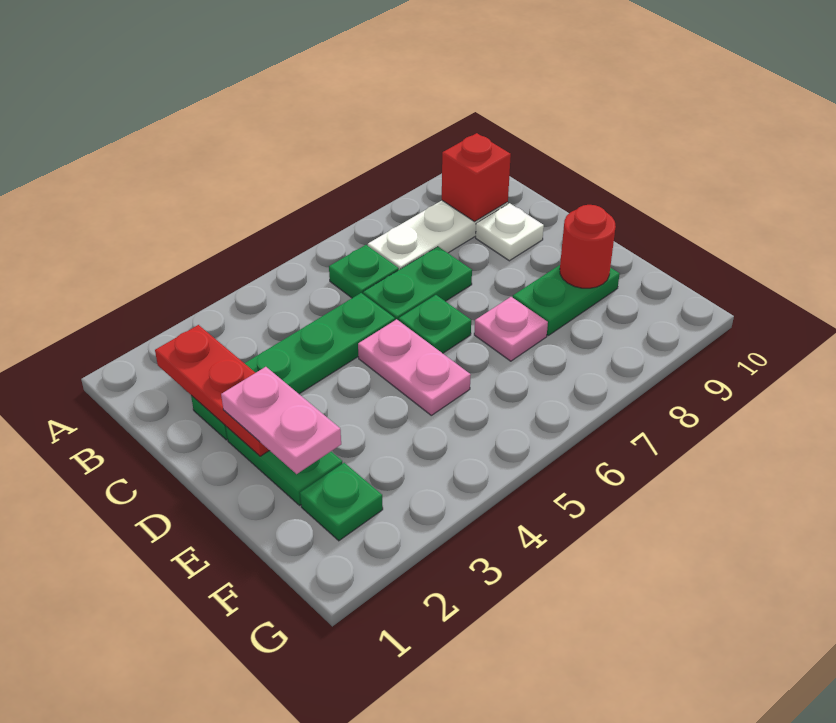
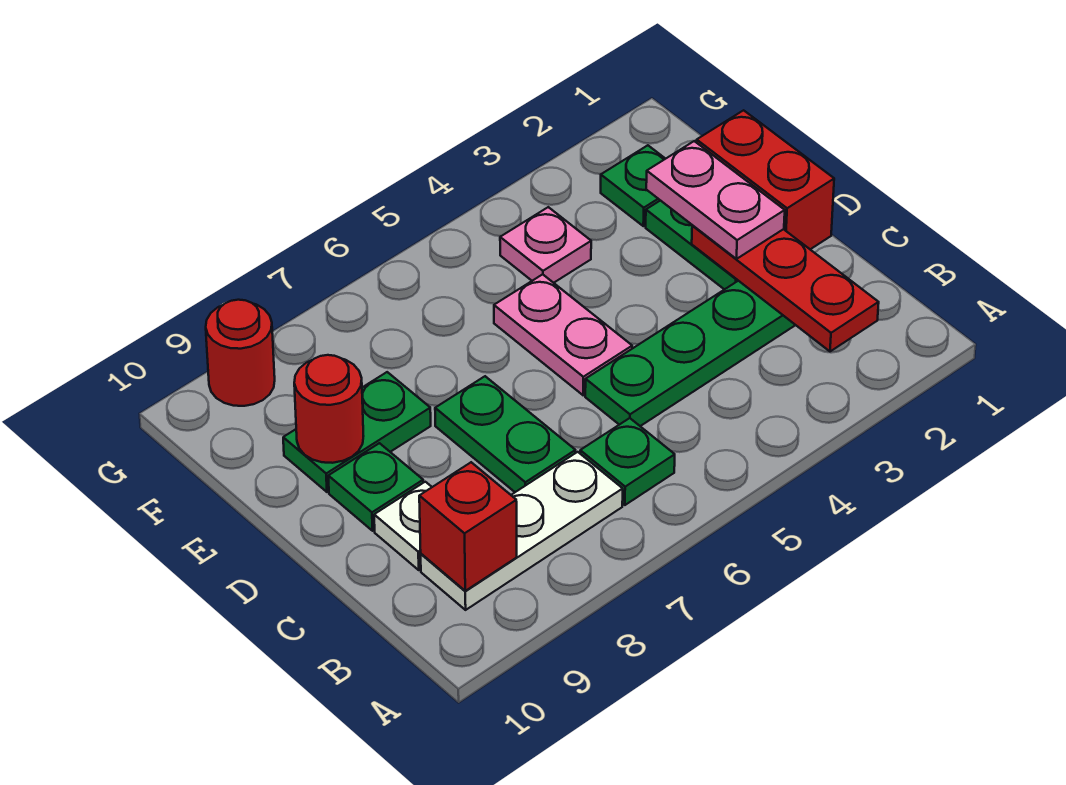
green plate C6:C7 level 1 -> green plate C7:D7 level 1
none -> red brick D1:E1 level 1
green plate D6 level 1 -> green plate D9 level 1
pink plate E7 level 1 -> pink plate F4 level 1
none -> red round brick G9 level 1

